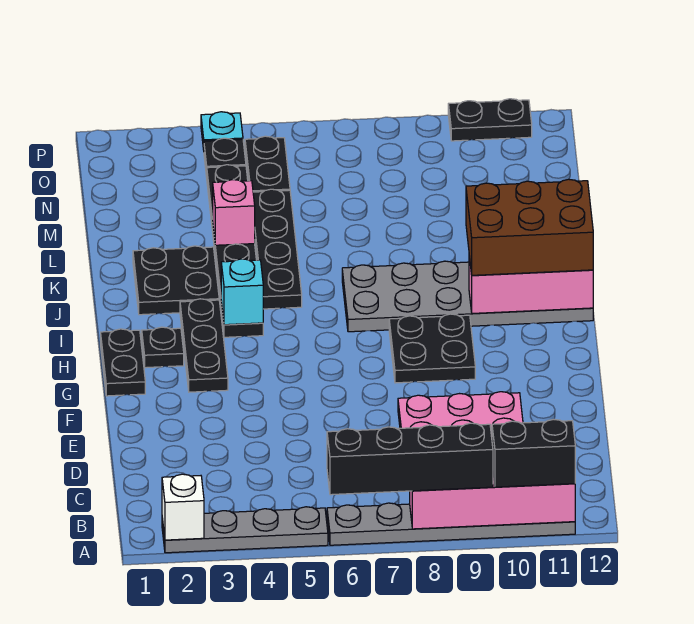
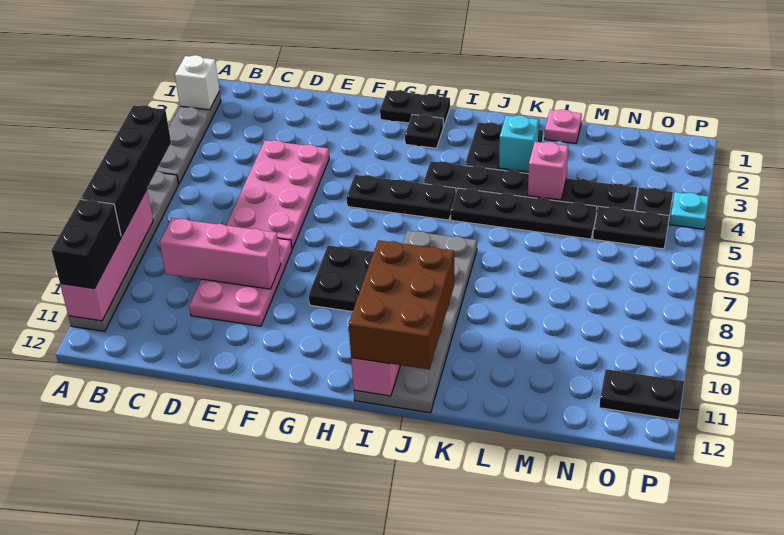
none -> pink brick C9:E9 level 2
none -> pink plate D4:E7 level 1
black plate G3:I3 level 1 -> black plate G5:I5 level 1
cyan brick I4 level 2 -> cyan brick K3 level 2
none -> pink plate L1 level 1
black plate P10:P11 level 1 -> black plate O11:P11 level 1

